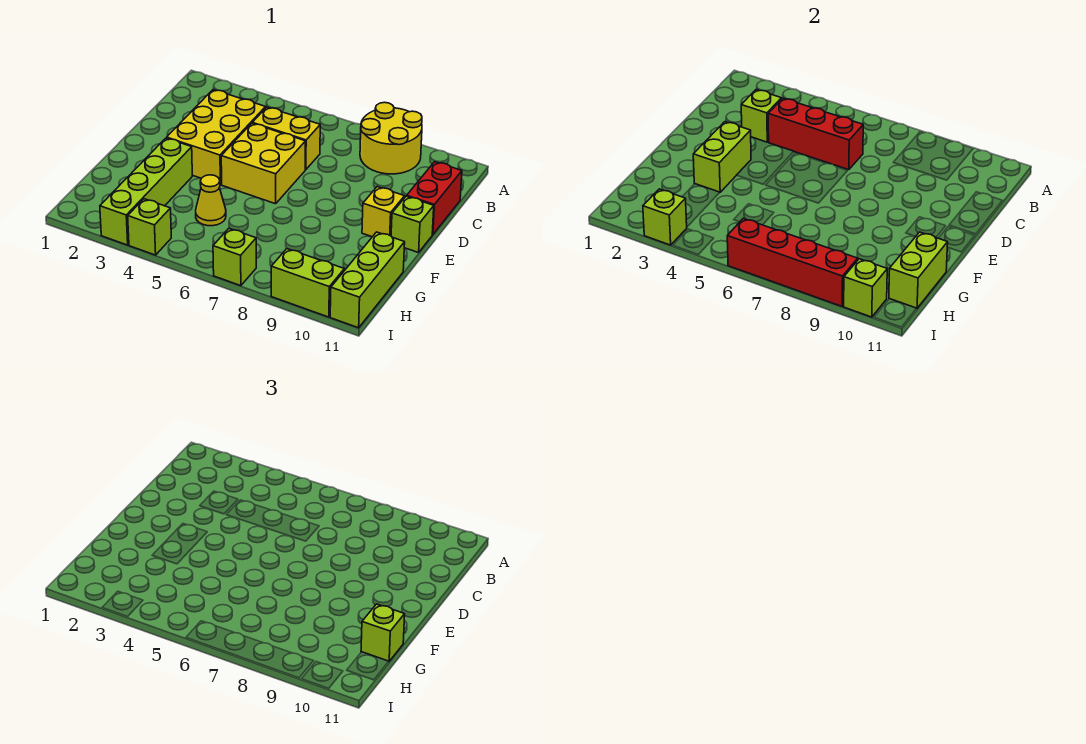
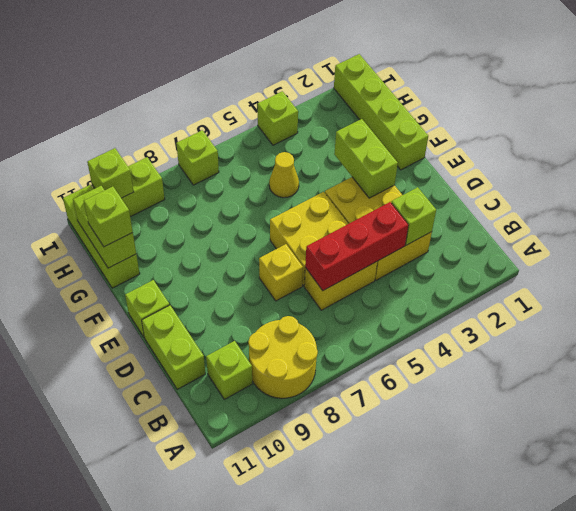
red brick C11:D11 level 1 -> lime brick C11:D11 level 1
yellow brick E10 level 1 -> yellow brick D7 level 1
lime brick F3:I3 level 1 -> lime brick F1:I1 level 1
lime brick I3 level 2 -> lime brick B10 level 1
red brick I6:I9 level 2 -> none

